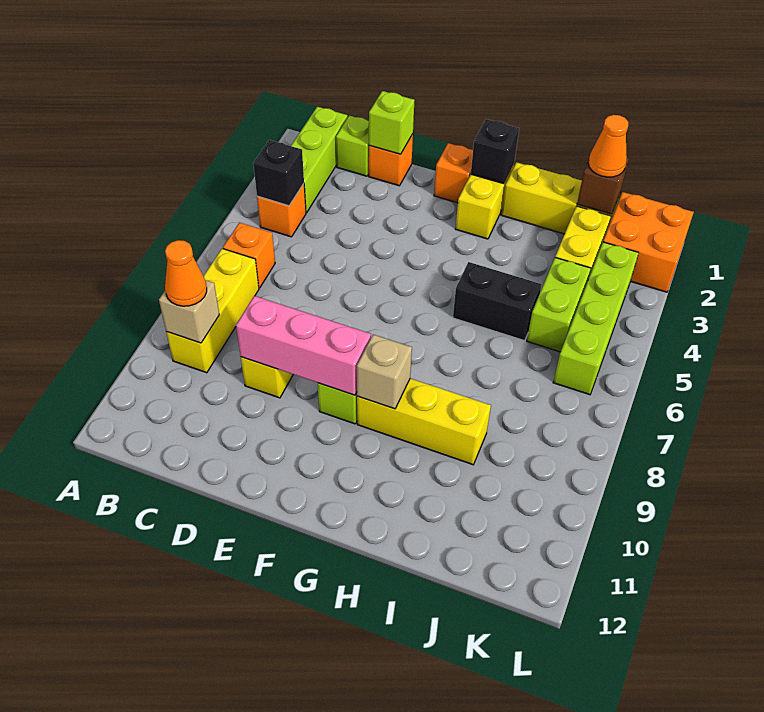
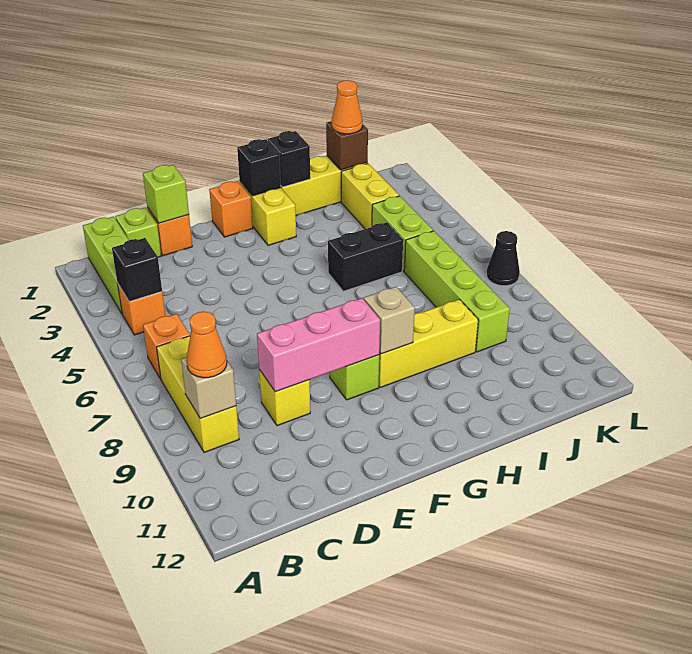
none -> black brick H1 level 2
orange brick K1:L2 level 1 -> none
lime brick K3:K6 level 1 -> lime brick J6:J9 level 1
none -> black cone L7 level 1

